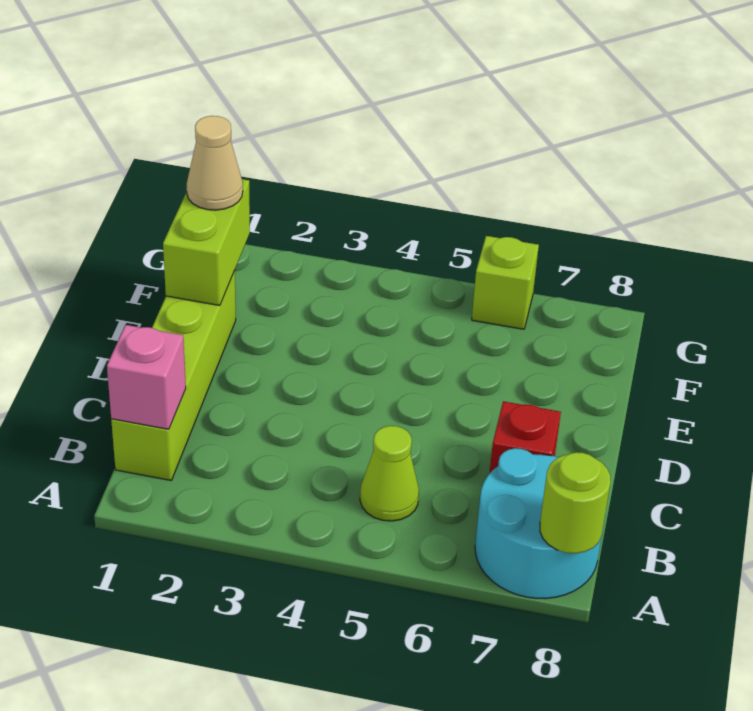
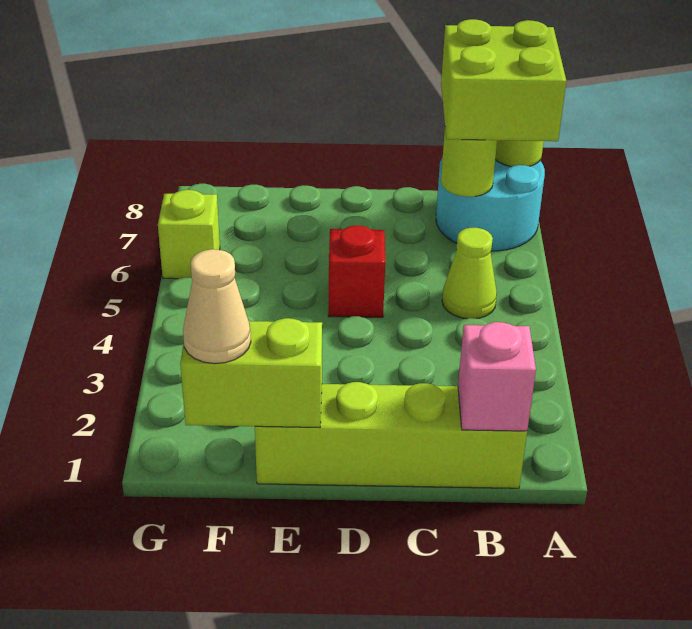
none -> lime brick A7:B8 level 3
none -> lime round brick B7 level 2
red brick C7 level 1 -> red brick D5 level 1

